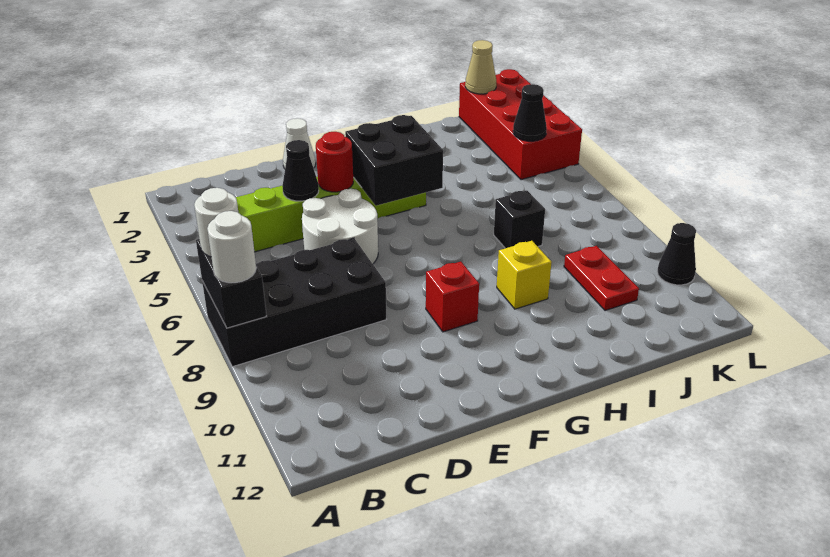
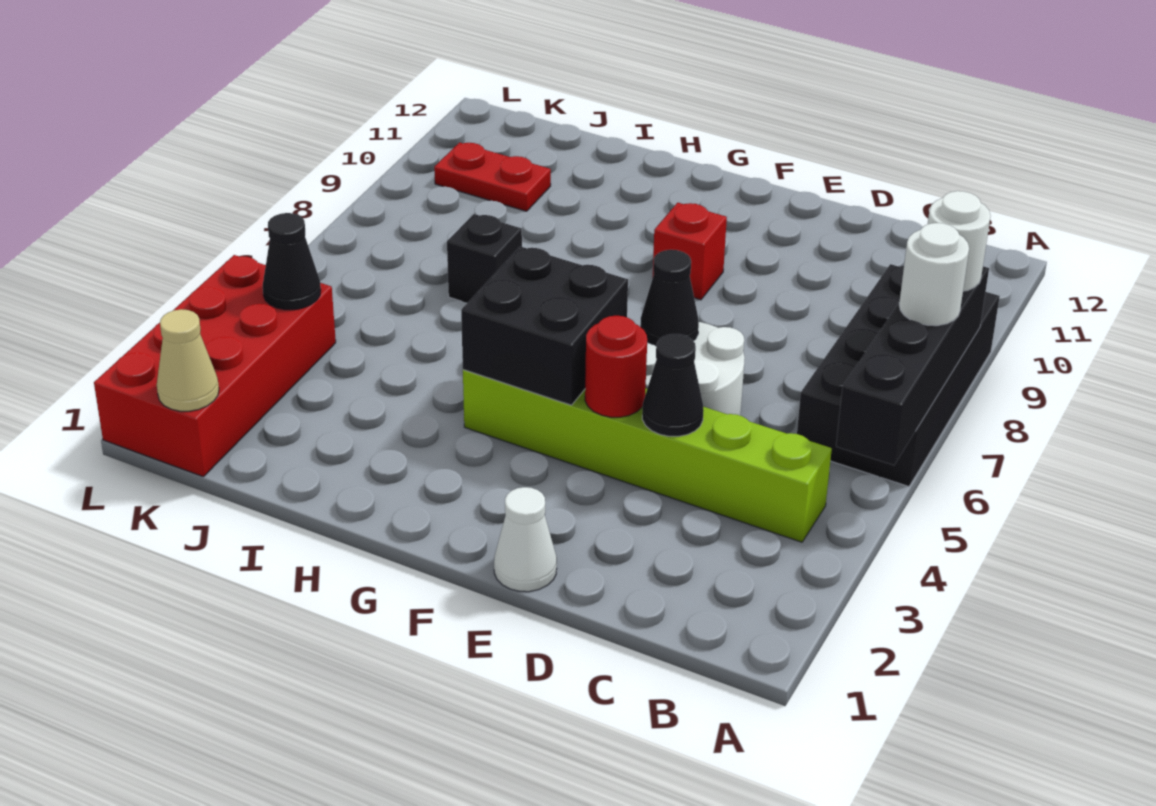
black brick A7:D8 level 1 -> black brick A6:B9 level 1
black brick A7:A8 level 2 -> black brick A5:A8 level 2
yellow brick H9 level 1 -> none
red plate J9:J10 level 1 -> red plate J10:K10 level 1
black cone L10 level 1 -> black cone E6 level 2

